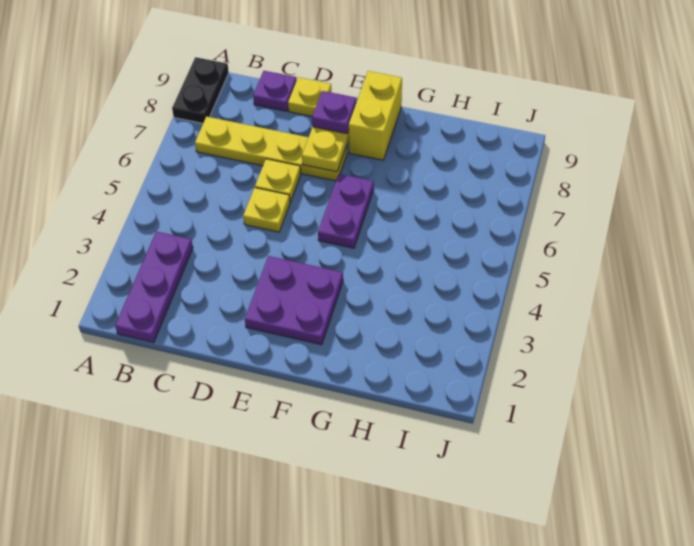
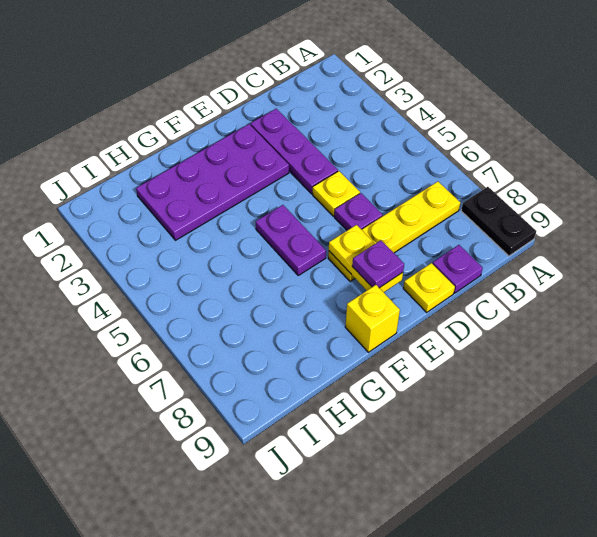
purple plate B1:B3 level 1 -> purple plate D2:D4 level 1
yellow plate D6 level 1 -> purple plate D6 level 1
purple plate E2:F3 level 1 -> purple plate E2:H3 level 1
yellow brick F8:F9 level 1 -> yellow brick F9 level 1

